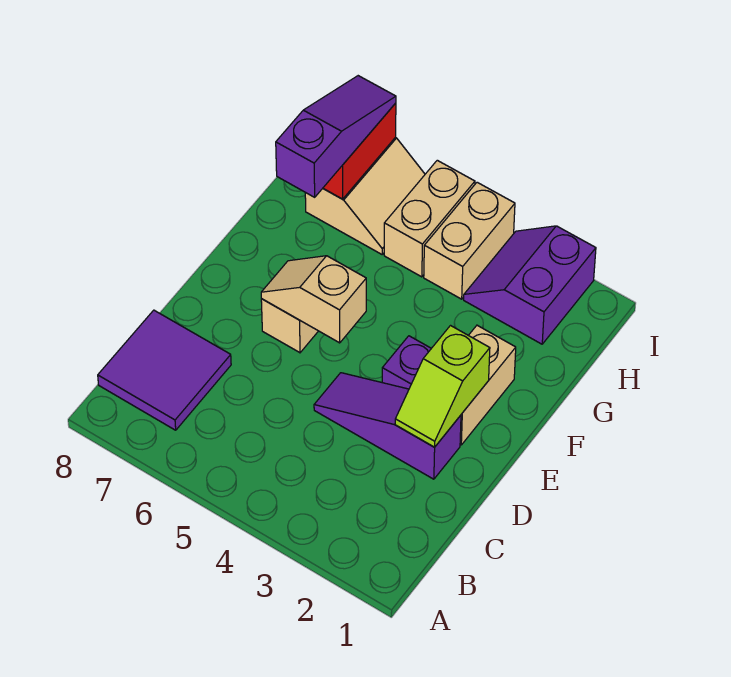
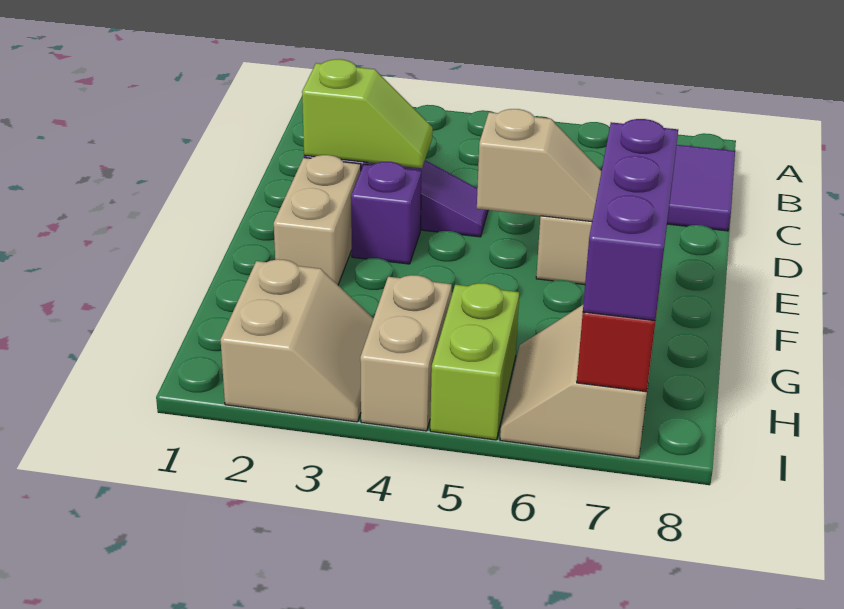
lime slope D2:E2 level 2 top E -> lime slope D2:D3 level 2 top 2
purple slope G7:I7 level 3 top G -> purple brick G7:I7 level 3
purple slope H2:I3 level 1 top 2 -> tan slope H2:I3 level 1 top 2
tan brick H5:I5 level 1 -> lime brick H5:I5 level 1

